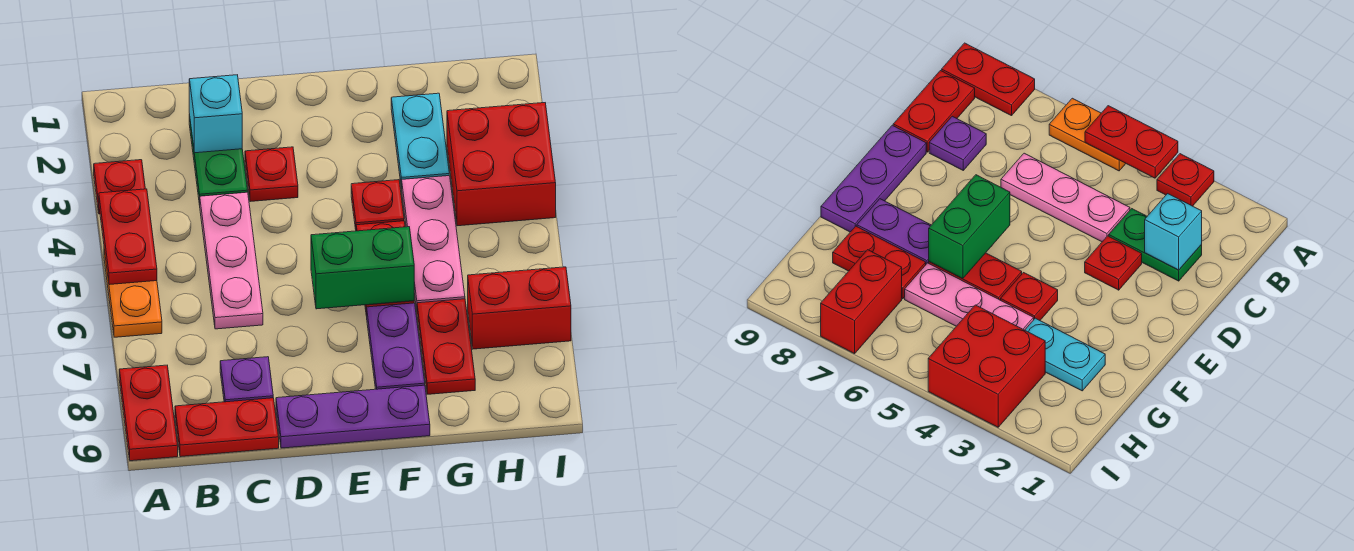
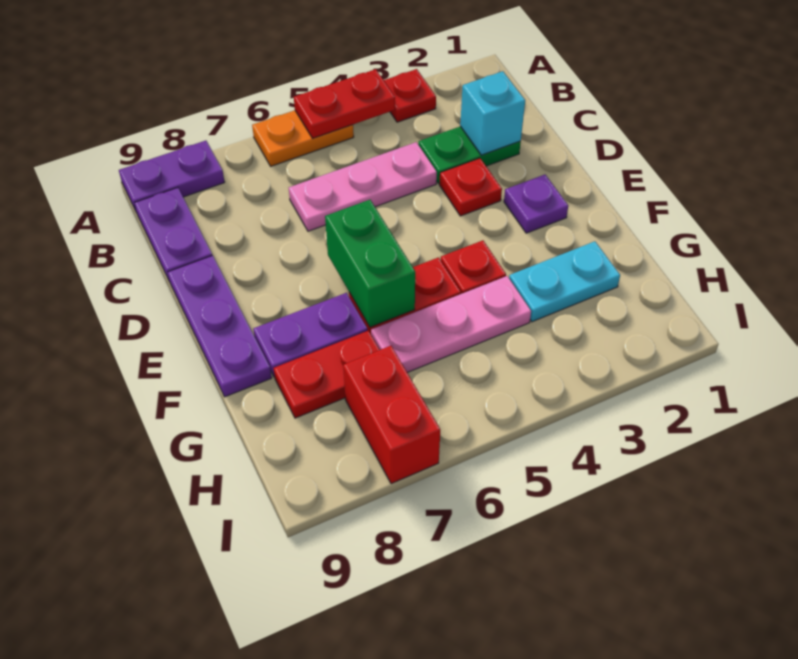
red plate A8:A9 level 1 -> purple plate A8:A9 level 1
red plate B9:C9 level 1 -> purple plate B9:C9 level 1
purple plate C8 level 1 -> purple plate E2 level 1
red brick H3:I4 level 1 -> none

